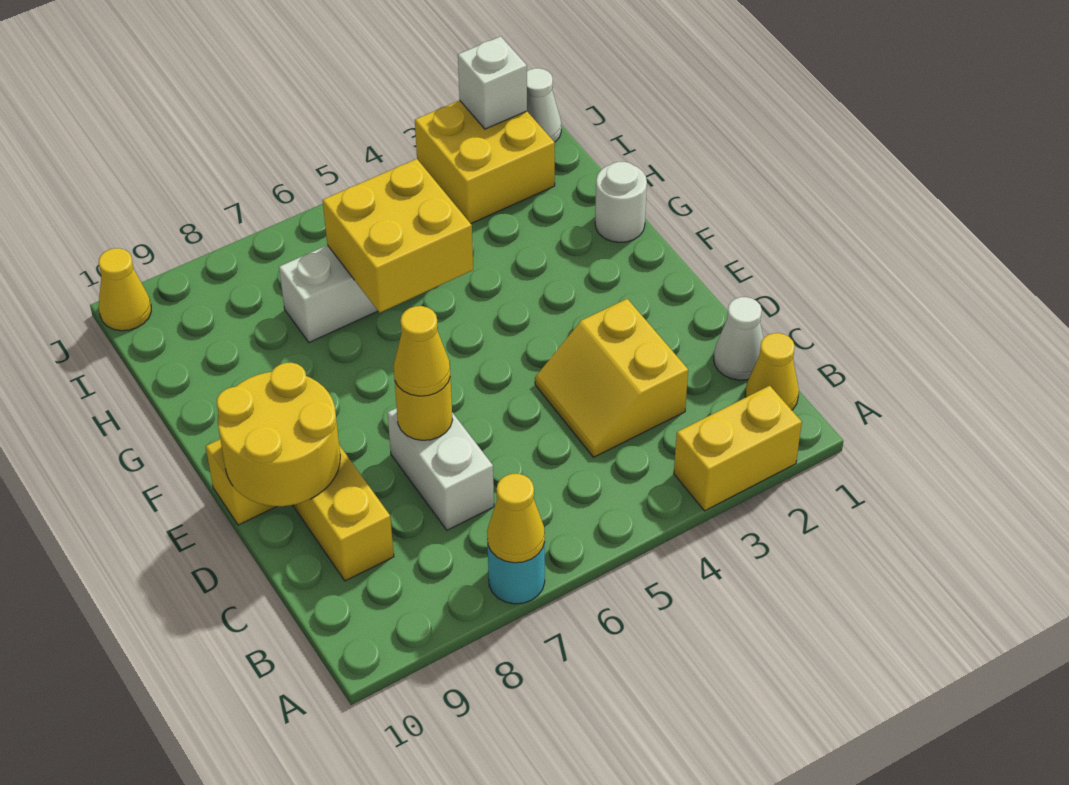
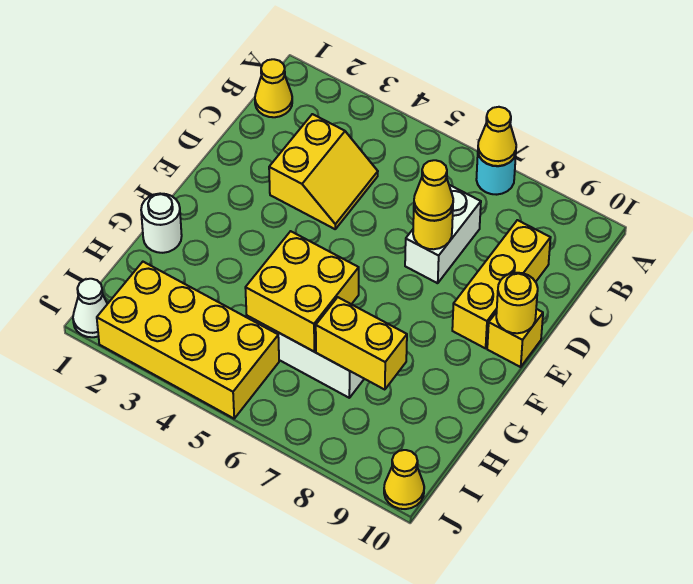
yellow brick A2:A3 level 1 -> yellow brick H7:H8 level 2
white cone C1 level 1 -> none
yellow round brick D9:E10 level 2 -> yellow round brick E10 level 2
yellow brick I2:J3 level 1 -> yellow brick I2:J5 level 1
white brick J2 level 2 -> none

